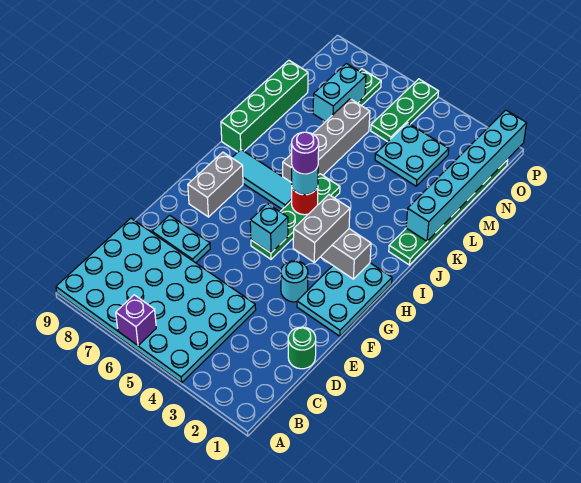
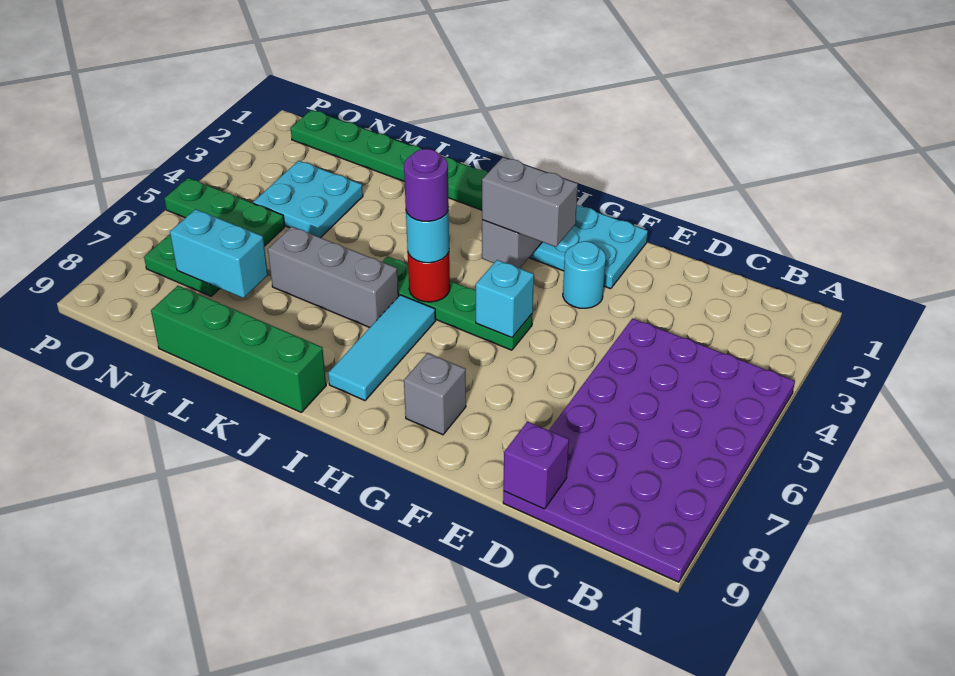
cyan plate A4:D9 level 1 -> purple plate A4:D9 level 1
purple brick A6 level 2 -> purple brick D9 level 2
green round brick D1 level 1 -> none
cyan plate E7:E8 level 1 -> none
grey brick G8:H8 level 1 -> grey brick G8 level 1
grey brick J6:M6 level 1 -> grey brick J6:L6 level 1
cyan brick K1:P1 level 2 -> none

